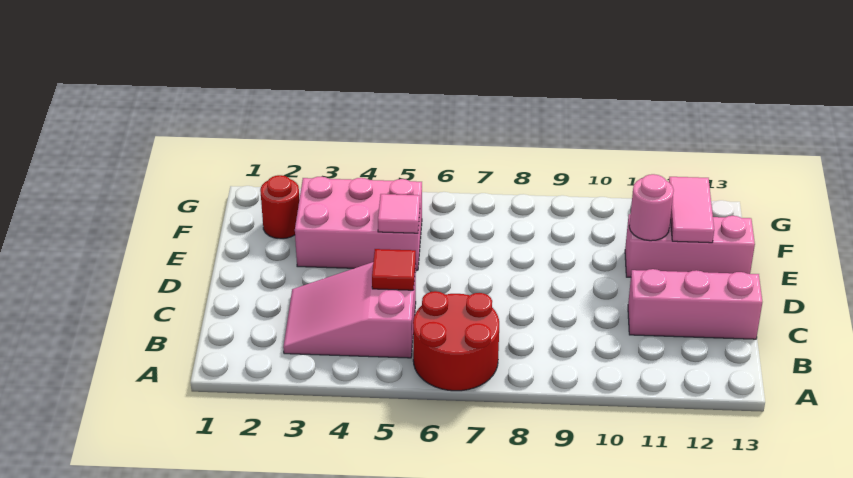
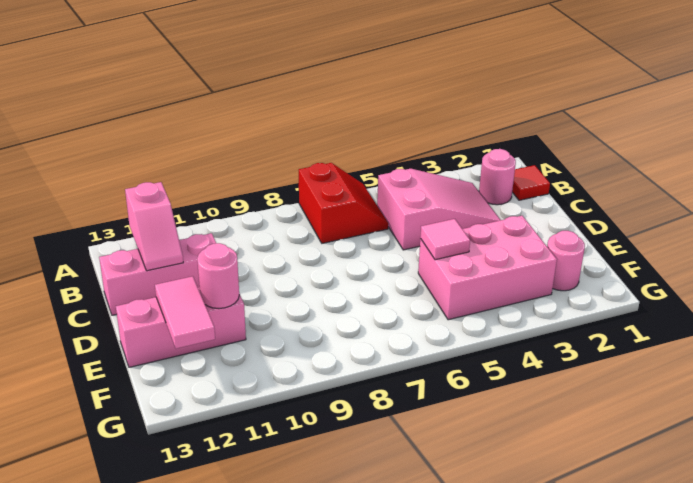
red round brick A6:B7 level 1 -> red slope A6:B7 level 1 top 7
none -> pink round brick B2 level 1
none -> pink slope B12:C12 level 2 top B
red tile C5 level 2 -> red tile B1 level 1
red round brick F2 level 1 -> pink round brick F2 level 1

